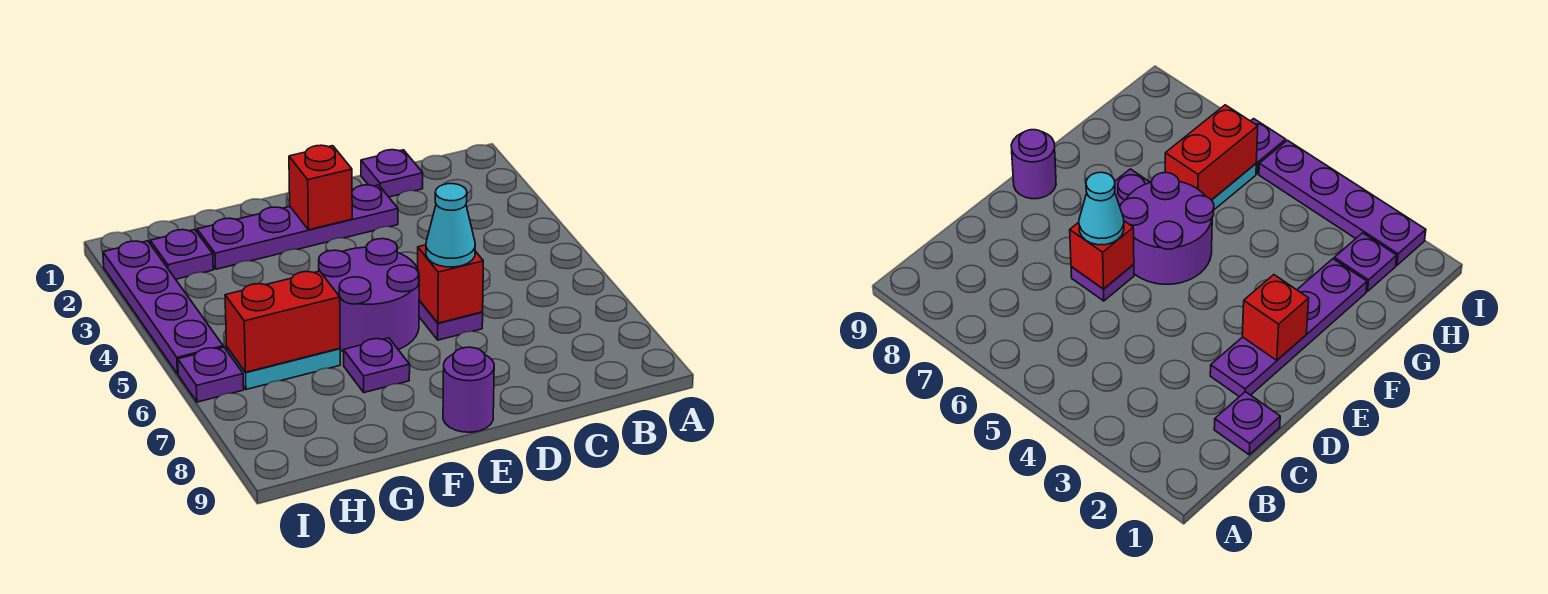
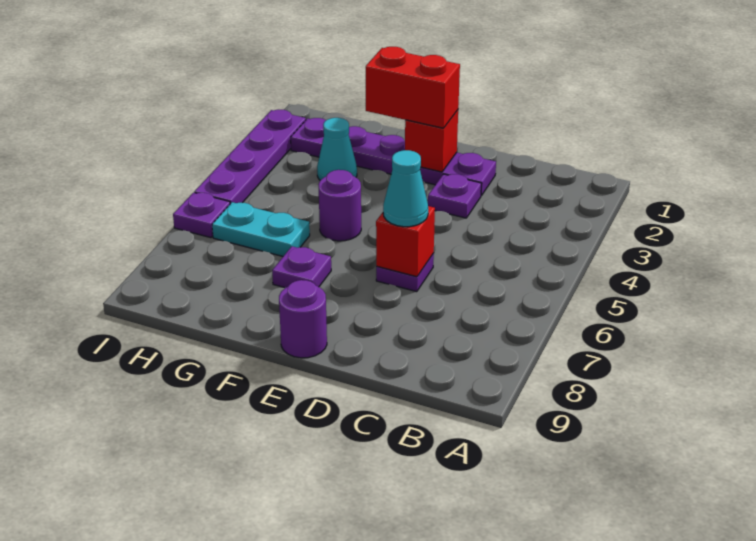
purple plate C1 level 1 -> purple plate D3 level 1
purple round brick E5:F6 level 1 -> purple round brick F5 level 1
none -> cyan cone G3 level 1
red brick G6:H6 level 2 -> red brick E2:F2 level 3

